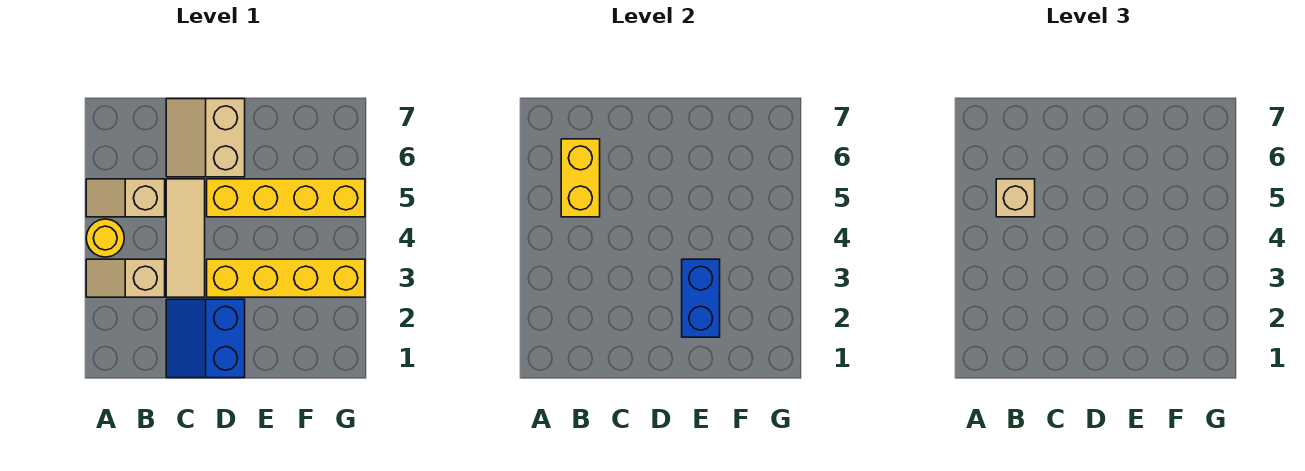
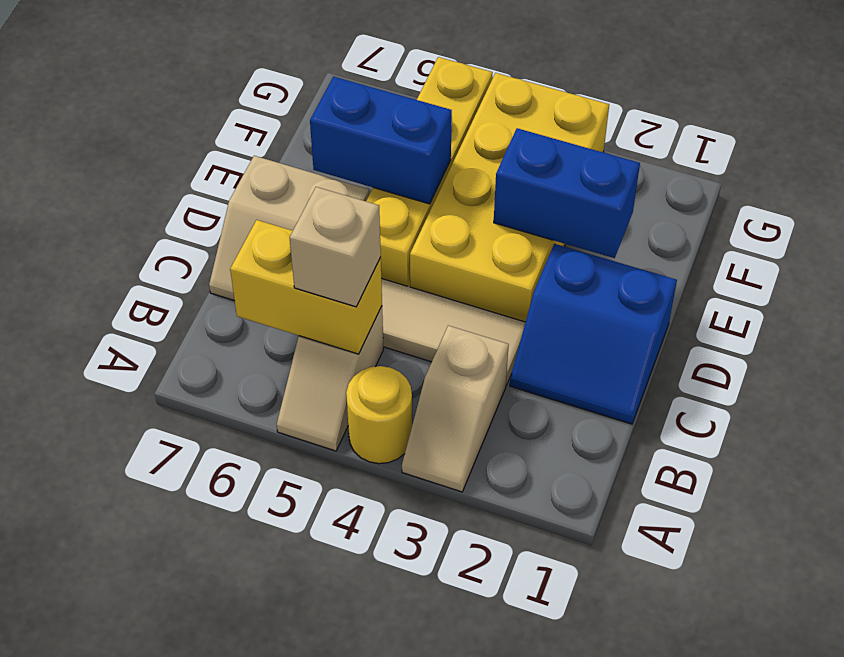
yellow brick D3:G3 level 1 -> yellow brick D3:G4 level 1
none -> blue brick E5:E6 level 2

